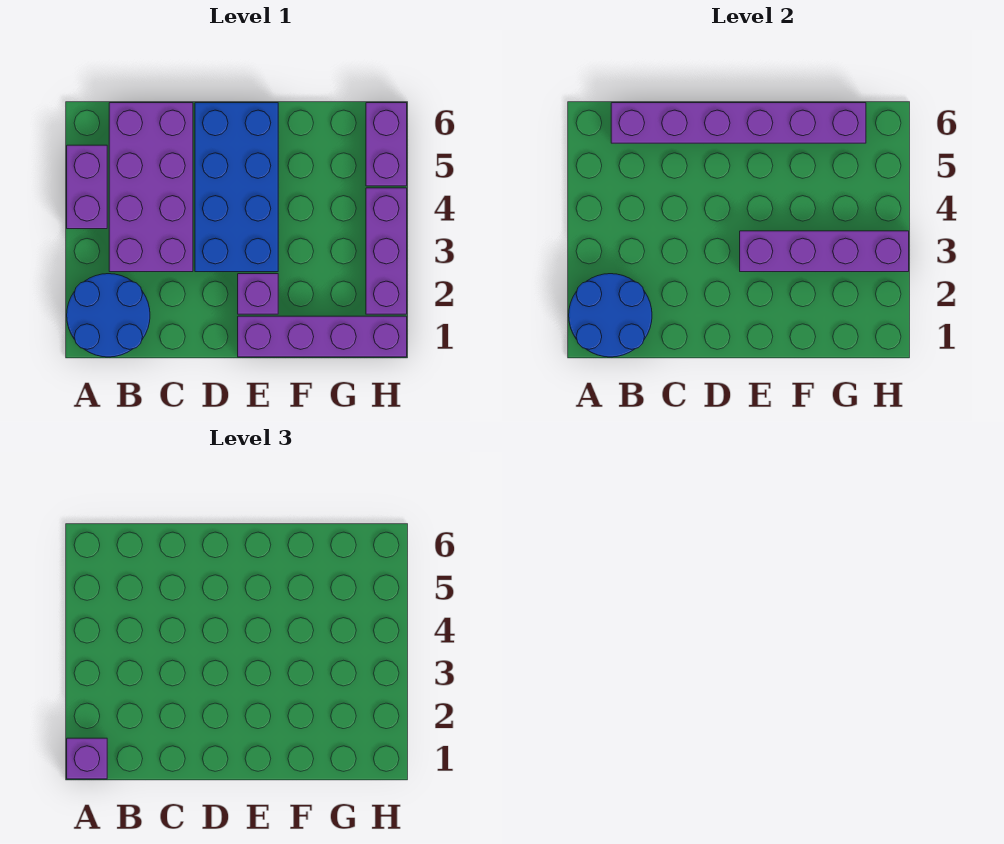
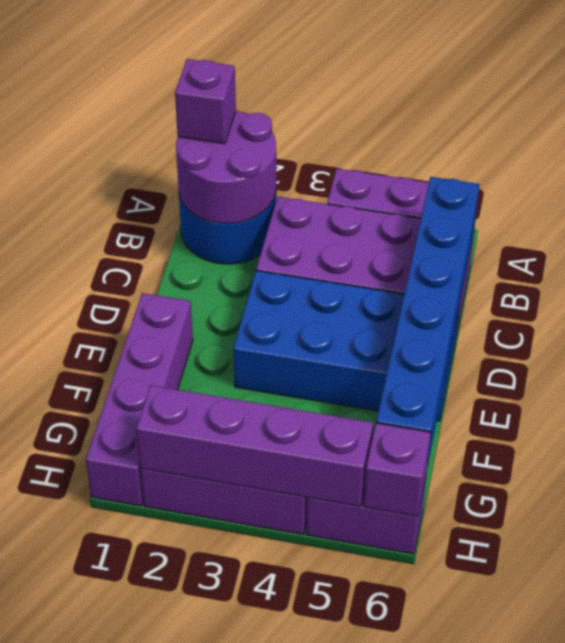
blue round brick A1:B2 level 2 -> purple round brick A1:B2 level 2
purple brick B6:G6 level 2 -> blue brick B6:G6 level 2
purple brick E2 level 1 -> purple brick H6 level 2
purple brick E3:H3 level 2 -> purple brick H2:H5 level 2

